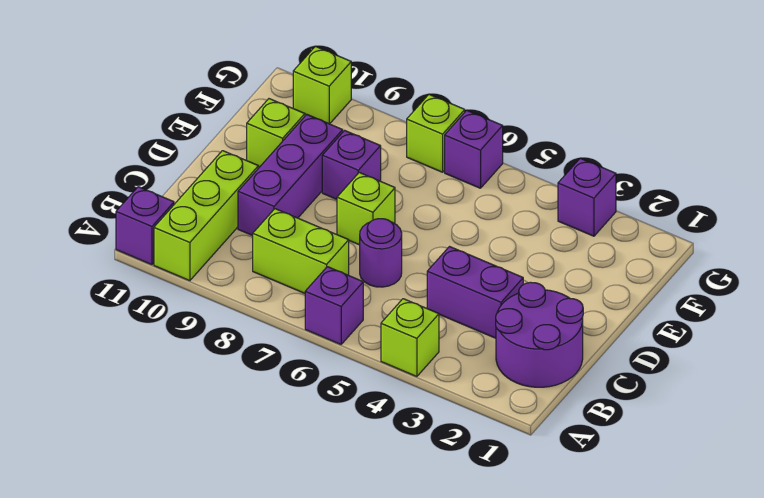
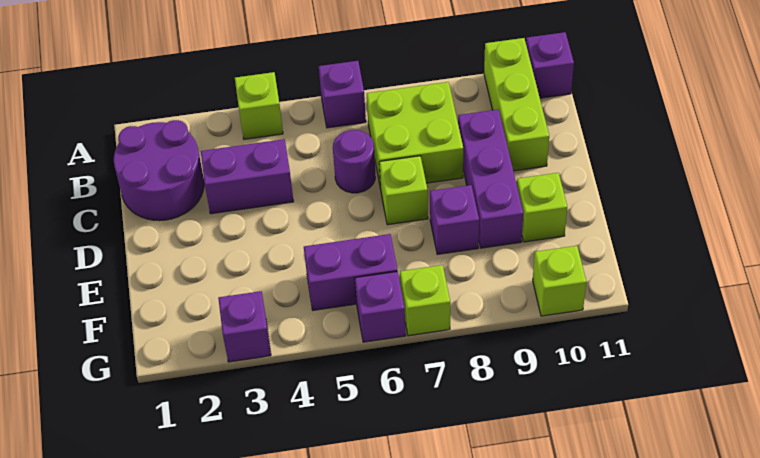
lime brick B7:B8 level 1 -> lime brick B7:C8 level 1
none -> purple brick F5:F6 level 1

